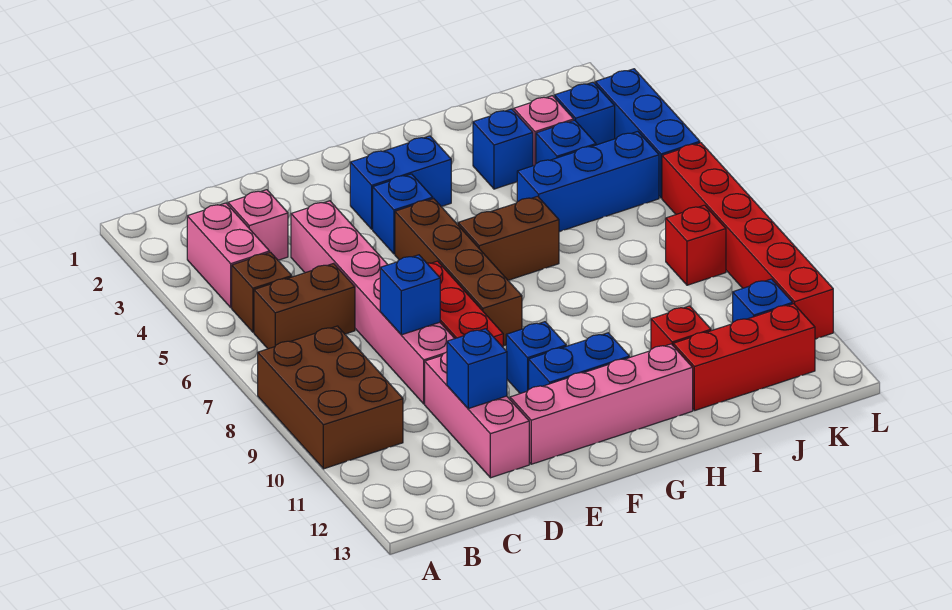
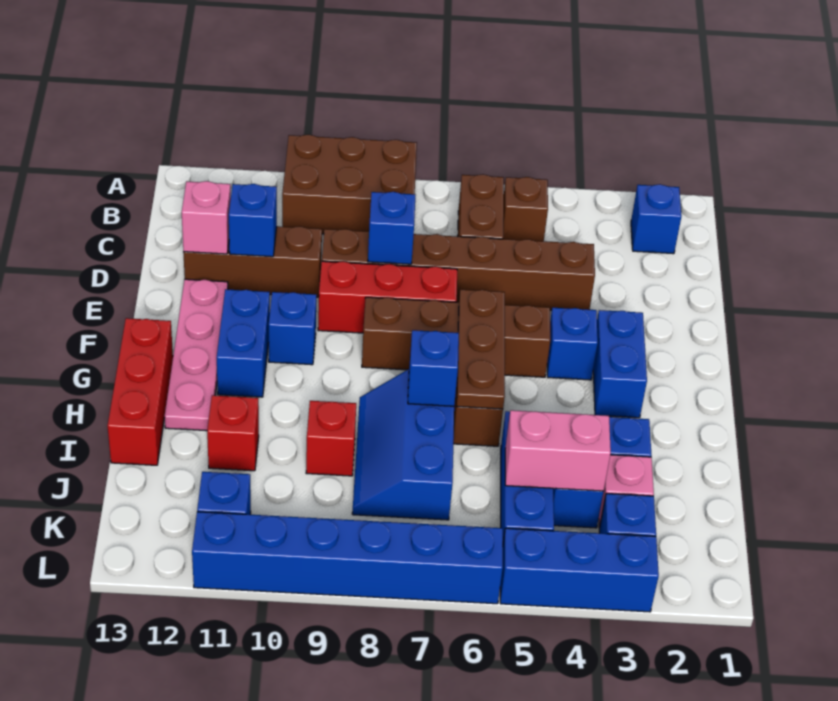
none -> blue brick B2 level 1
pink brick B3:B4 level 1 -> pink brick J4:J5 level 2
pink brick C3 level 1 -> pink brick D12 level 2
pink brick D4:D9 level 1 -> brown brick D4:D9 level 1
pink brick D10:D12 level 1 -> brown brick D10:D12 level 1
pink brick E12:H12 level 1 -> pink plate E12:H12 level 1
none -> brown plate F6:H6 level 2
none -> blue slope H7:J8 level 1 top 7
none -> blue brick H7 level 2
red brick I12:K12 level 1 -> red brick G13:I13 level 1
red brick K8 level 1 -> red brick I9 level 1
red brick L6:L11 level 1 -> blue brick L6:L11 level 1

